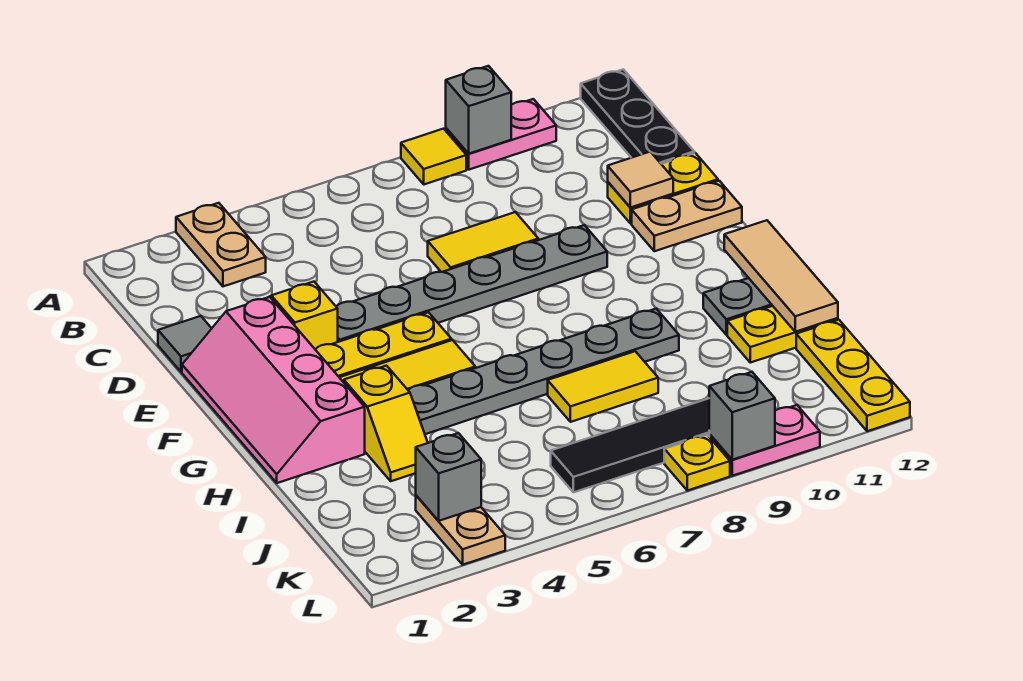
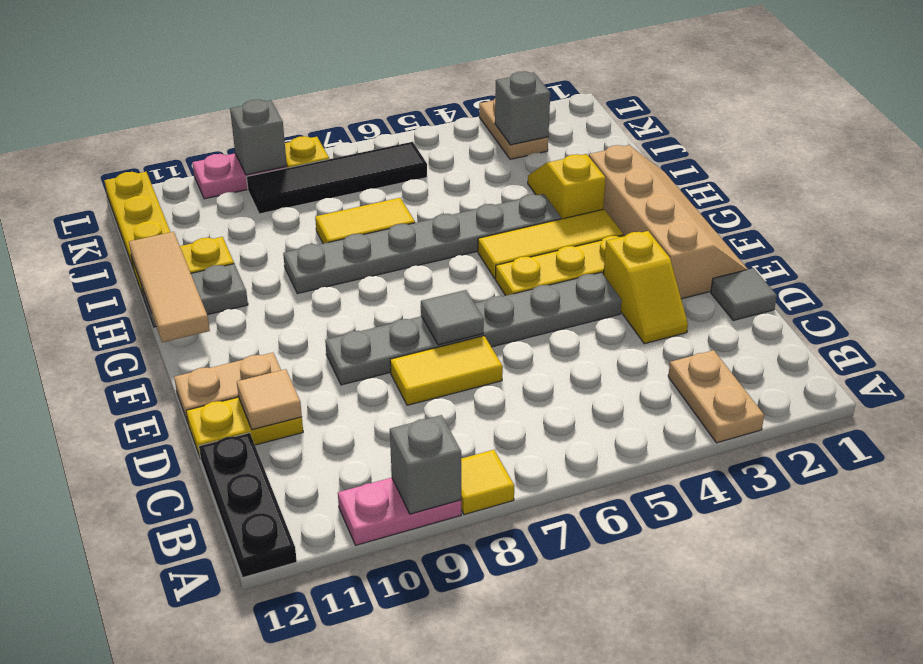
pink slope E1:H2 level 1 top 2 -> tan slope E1:H2 level 1 top 2
none -> grey tile E7 level 2

